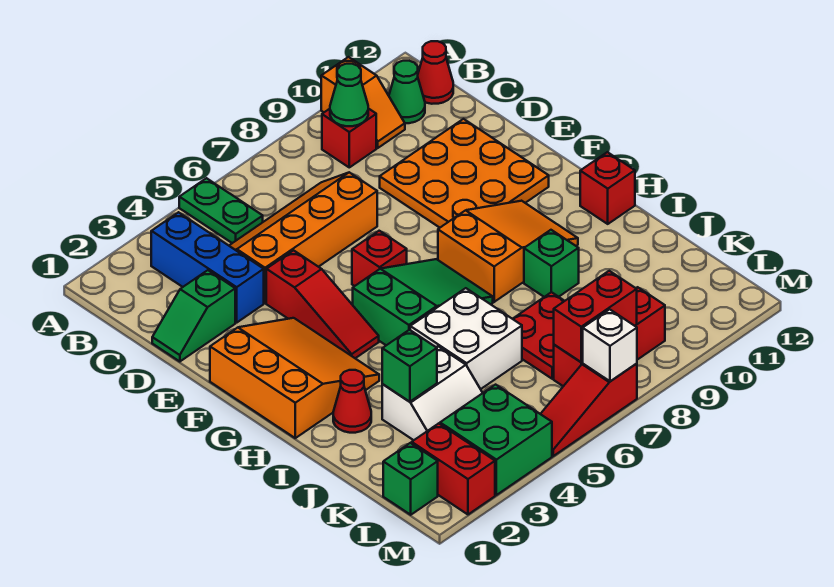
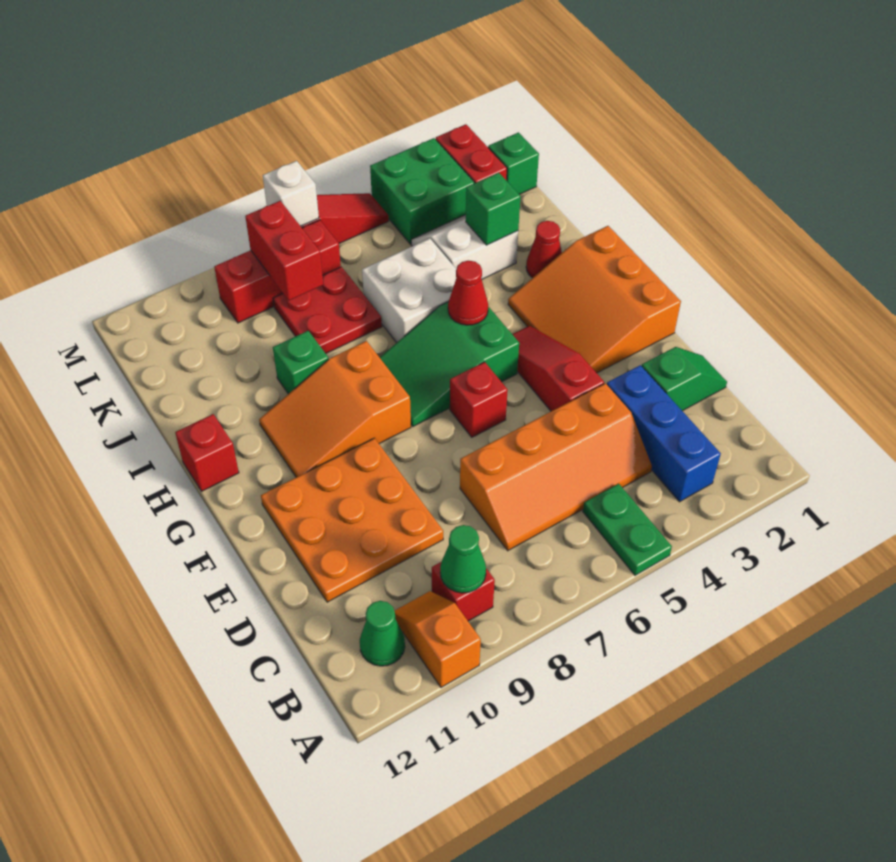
red cone B12 level 1 -> red cone H5 level 2
red brick L7:L8 level 2 -> red brick K8:L8 level 2

